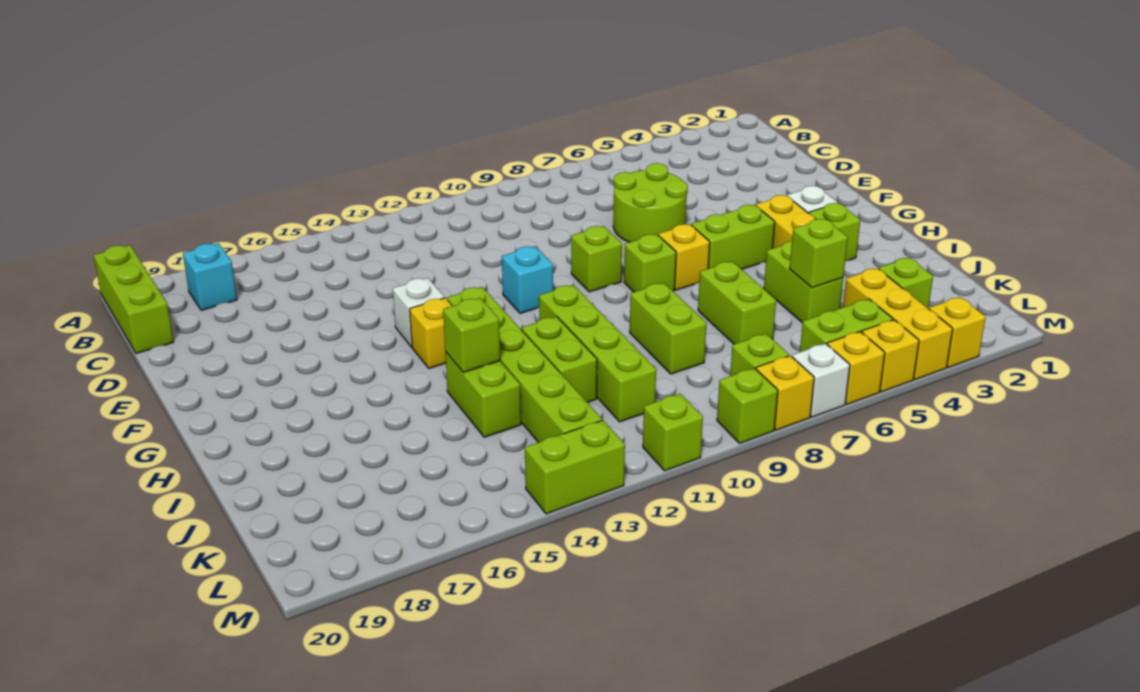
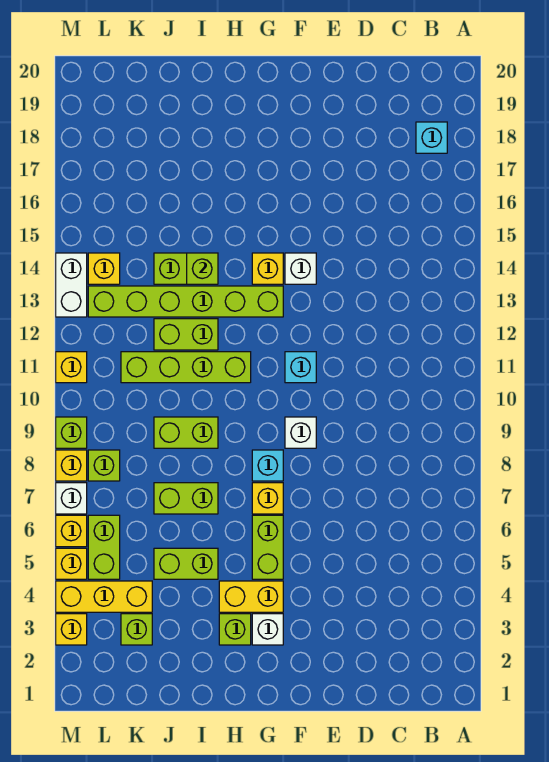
lime brick A20:C20 level 1 -> none
lime round brick D6:E7 level 1 -> none
lime brick F9 level 1 -> white brick F9 level 1
lime brick G8 level 1 -> cyan brick G8 level 1
lime brick J5 level 2 -> none
none -> yellow brick L14 level 1
lime brick M11 level 1 -> yellow brick M11 level 1
lime brick M13:M14 level 1 -> white brick M13:M14 level 1

